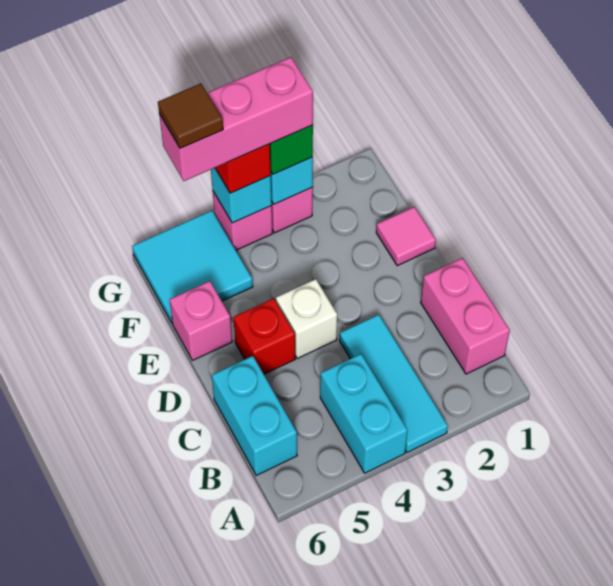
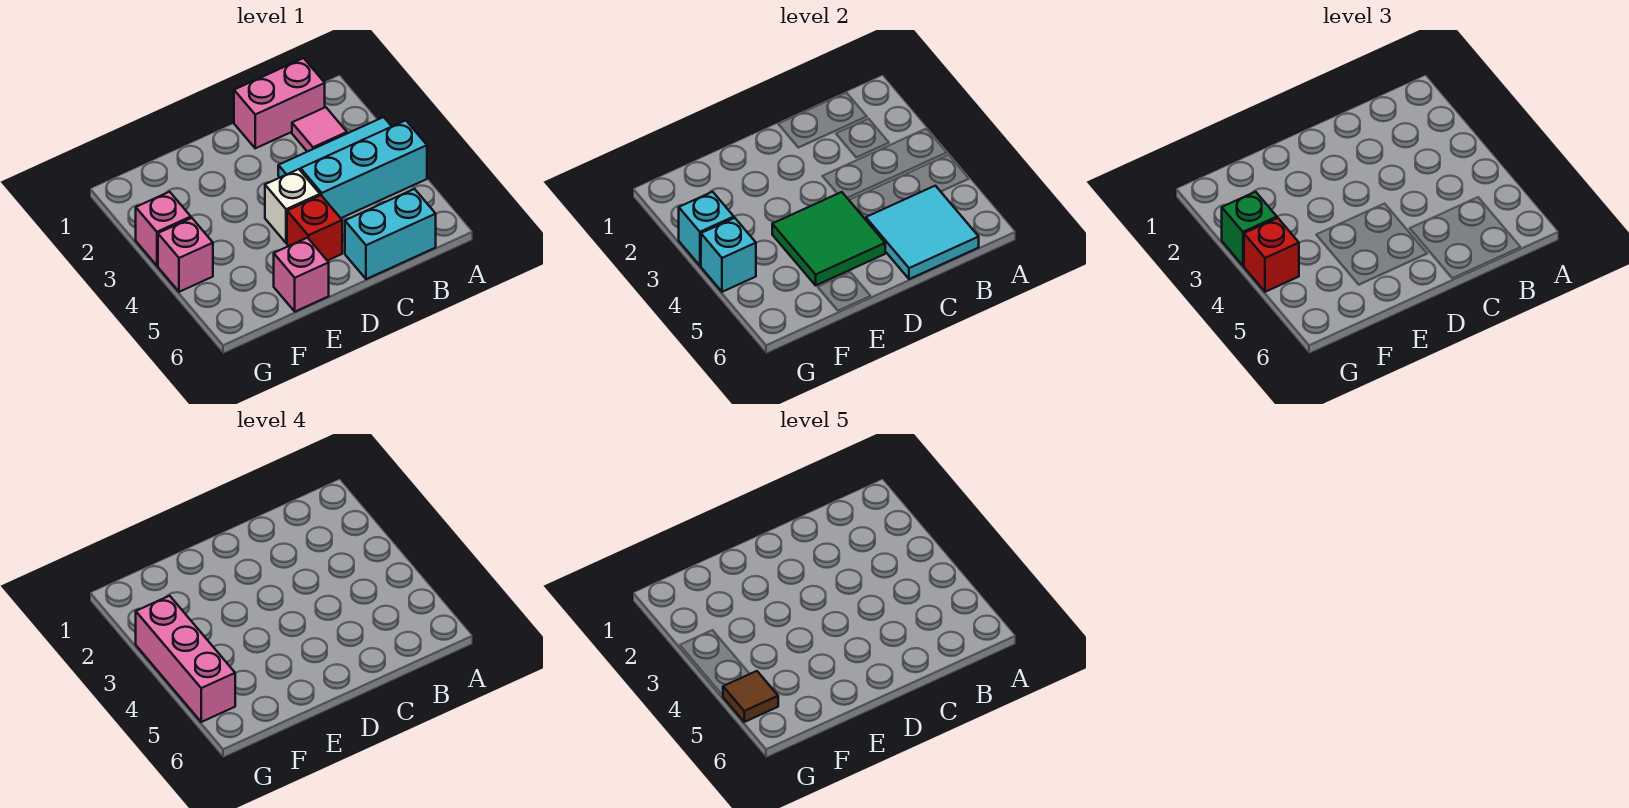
cyan brick A4:B4 level 1 -> cyan brick A4:C4 level 1
none -> green tile D4:E5 level 2
pink tile E1 level 1 -> pink tile B2 level 1
cyan tile F5:G6 level 1 -> cyan tile B5:C6 level 2

